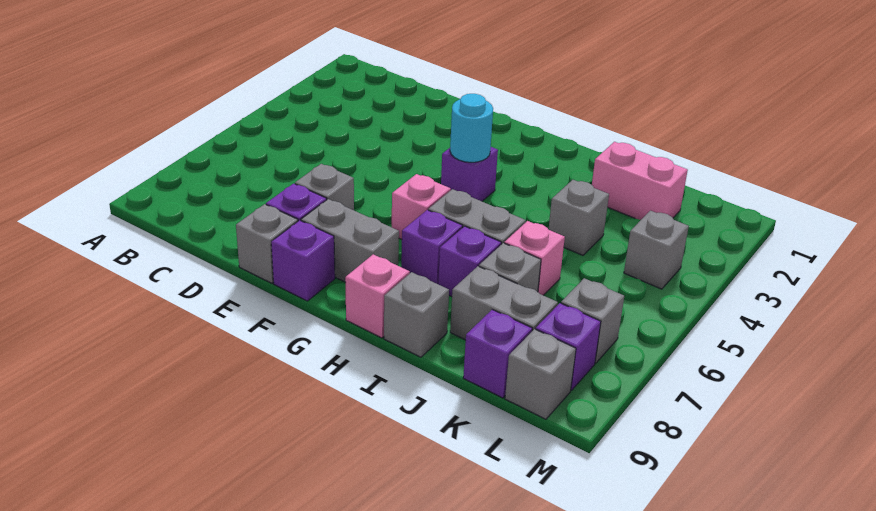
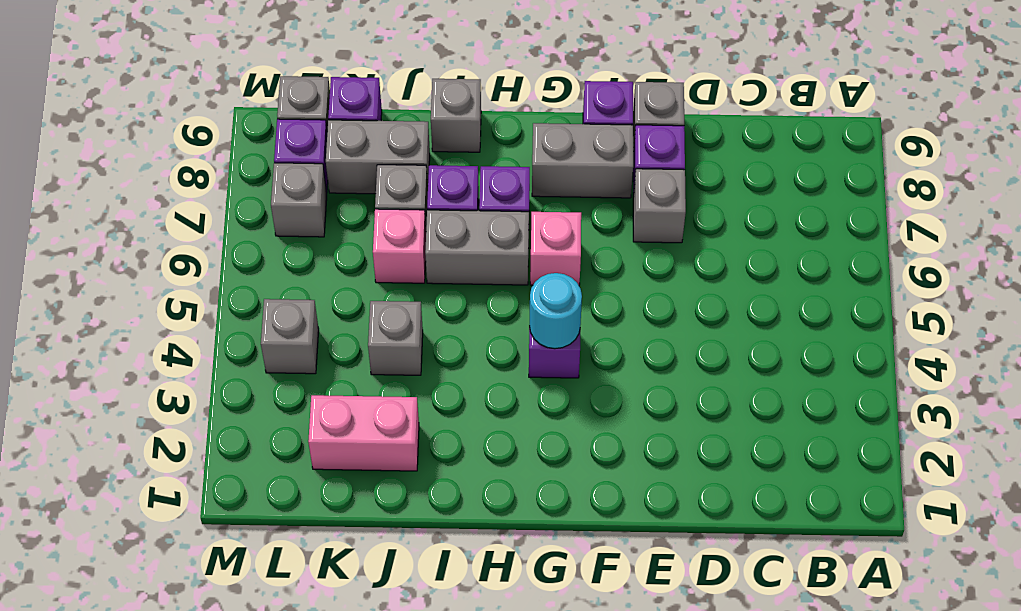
pink brick H9 level 1 -> none

